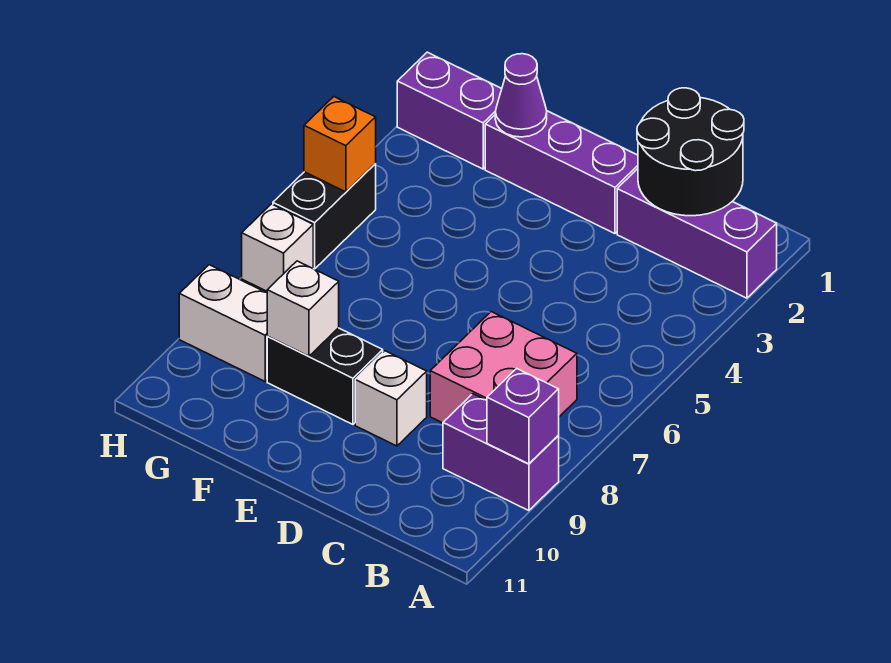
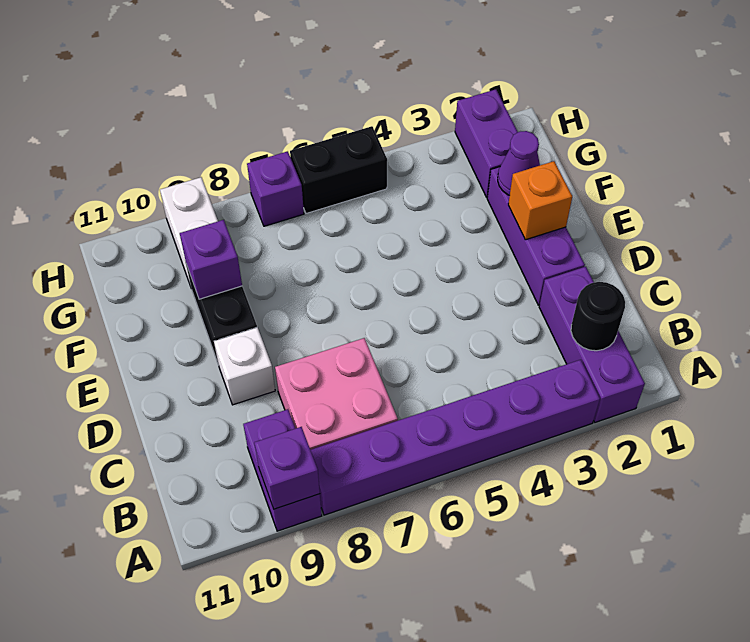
none -> purple brick A3:A8 level 1
black round brick B1:C2 level 2 -> black round brick B2 level 2
white brick F9 level 2 -> purple brick F9 level 2
orange brick H5 level 2 -> orange brick E2 level 2
white brick H7 level 1 -> purple brick H7 level 1

